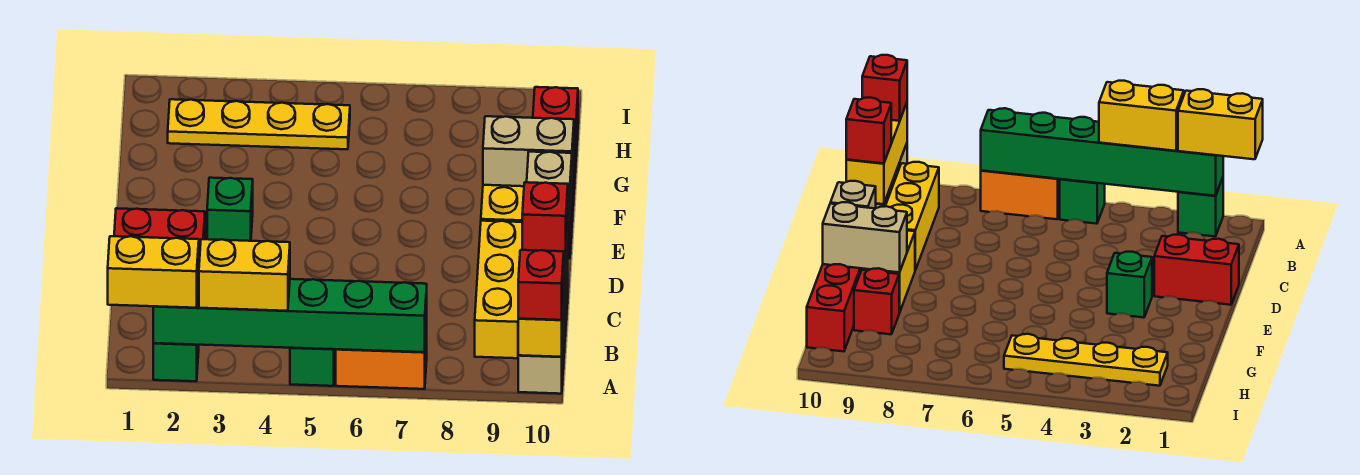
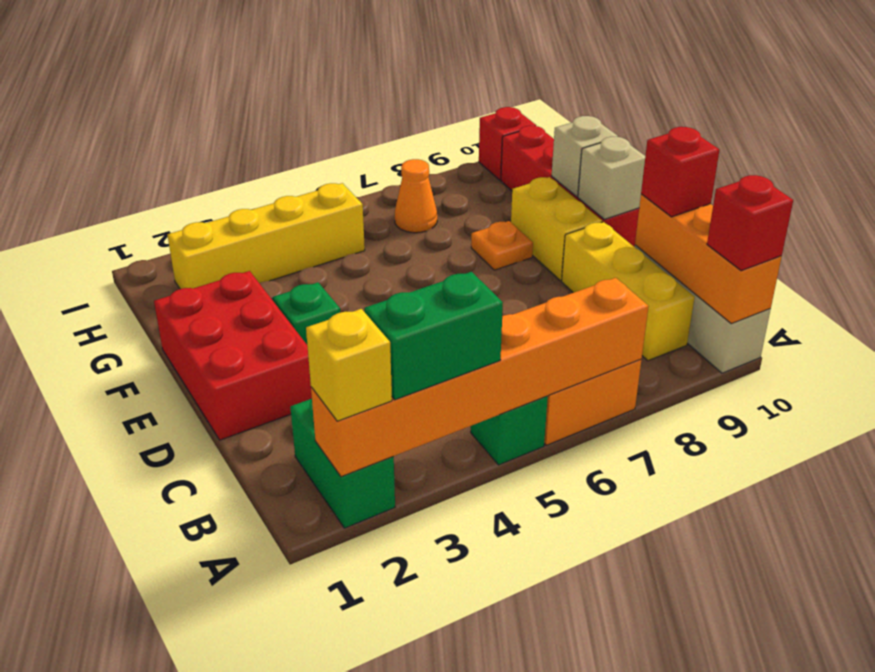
yellow brick A1:A2 level 3 -> yellow brick A2 level 3
green brick A2 level 1 -> green brick A2:B2 level 1
green brick A2:A7 level 2 -> orange brick A2:A7 level 2
yellow brick A3:A4 level 3 -> green brick A3:A4 level 3
yellow brick A10:C10 level 2 -> orange brick A10:C10 level 2
red brick D1:D2 level 1 -> red brick D1:F2 level 1
none -> orange plate F8 level 1
tan brick F9:F10 level 2 -> tan brick F10 level 2
red brick G9 level 1 -> red brick I10 level 1
yellow plate H2:H5 level 1 -> yellow brick H2:H5 level 1
none -> orange cone H7 level 1

